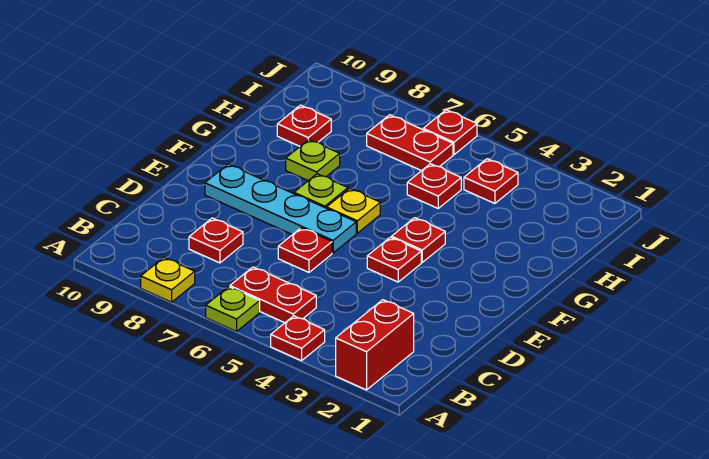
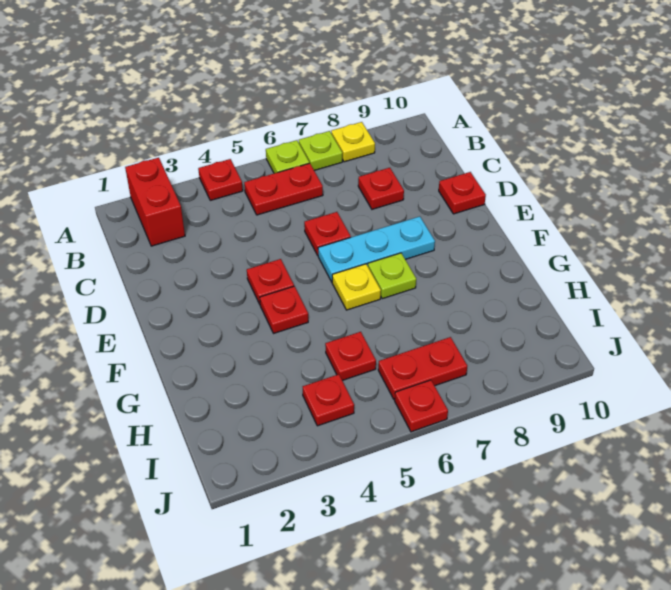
cyan plate E6:E9 level 1 -> cyan plate E6:E8 level 1
lime plate G8 level 1 -> lime plate A7 level 1
red plate H9 level 1 -> red plate D10 level 1

